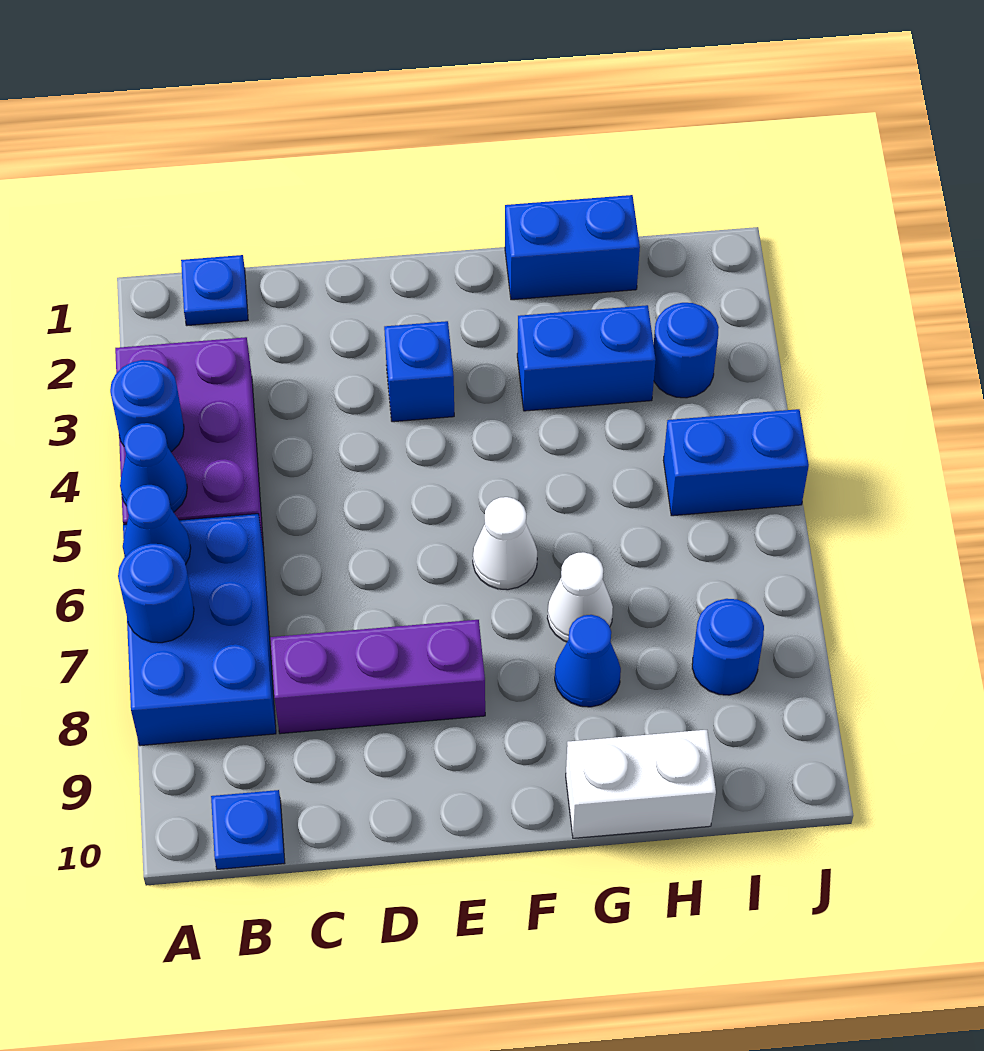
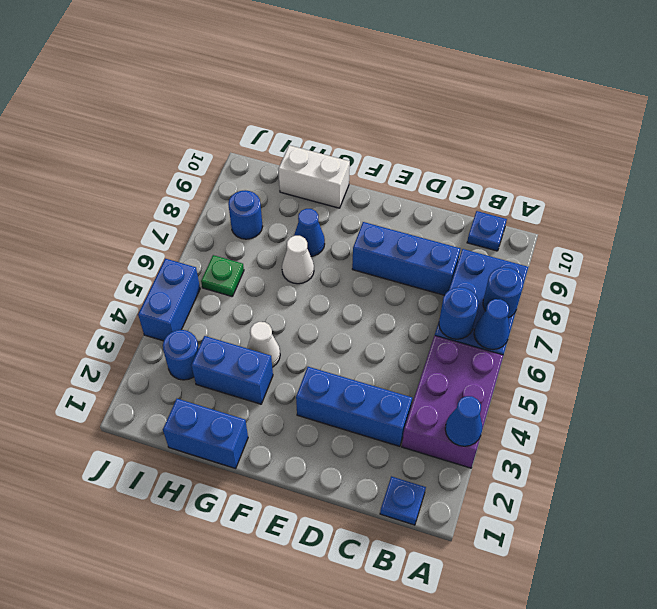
blue round brick A4 level 2 -> blue round brick B6 level 2
blue cone A5 level 2 -> blue cone A3 level 2
purple brick C8:E8 level 1 -> blue brick C8:E8 level 1
blue brick E3 level 1 -> blue brick C3:E3 level 1
white cone F6 level 1 -> white cone G4 level 1
blue brick I5:J5 level 1 -> blue brick J4:J5 level 1
none -> green plate I6 level 1

